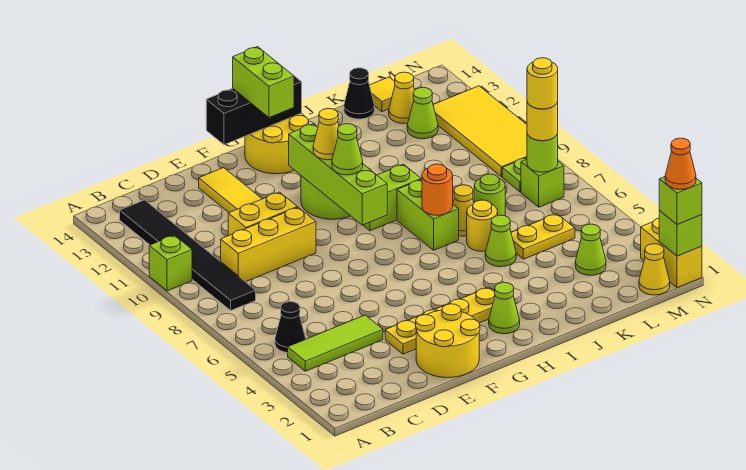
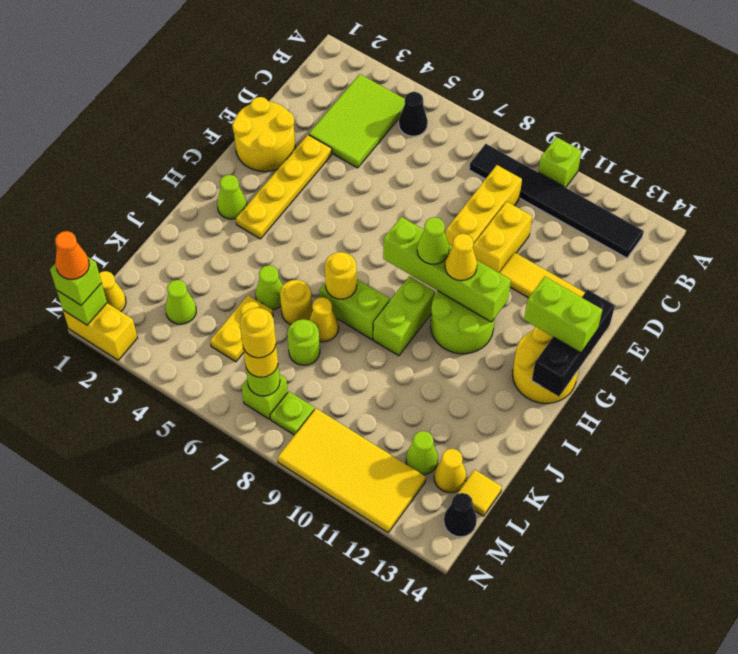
lime tile B4:D4 level 1 -> lime tile B3:D4 level 1
orange round brick I7 level 2 -> yellow round brick I7 level 2
black cone K14 level 1 -> black cone M14 level 1

